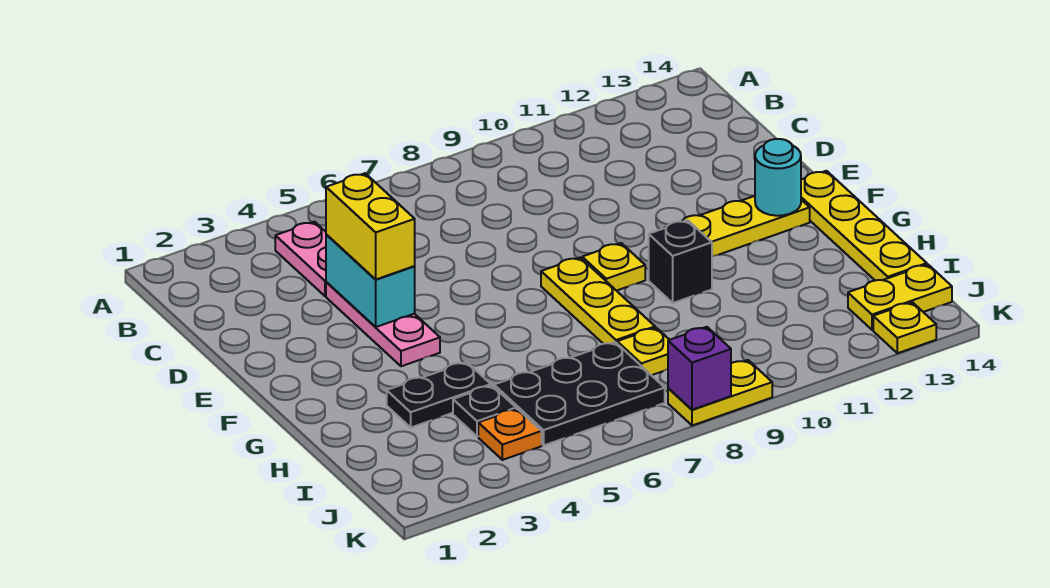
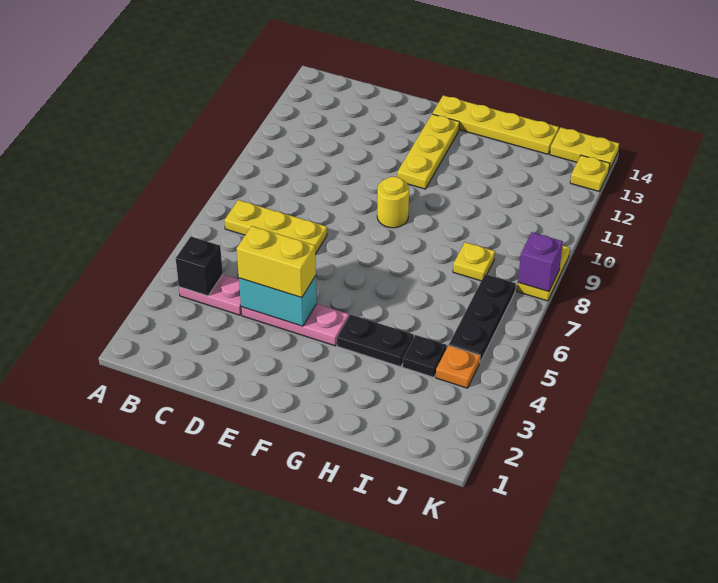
yellow plate F8:H8 level 1 -> yellow plate B7:D7 level 1
yellow plate F9 level 1 -> yellow round brick F9 level 1
cyan round brick F13 level 2 -> none
black brick G10 level 1 -> black brick B4 level 2
black plate H3:H4 level 1 -> black plate G4:H4 level 1
black plate I5:J7 level 1 -> black plate J5:J7 level 1
yellow plate J13:J14 level 1 -> yellow plate J14:K14 level 1

